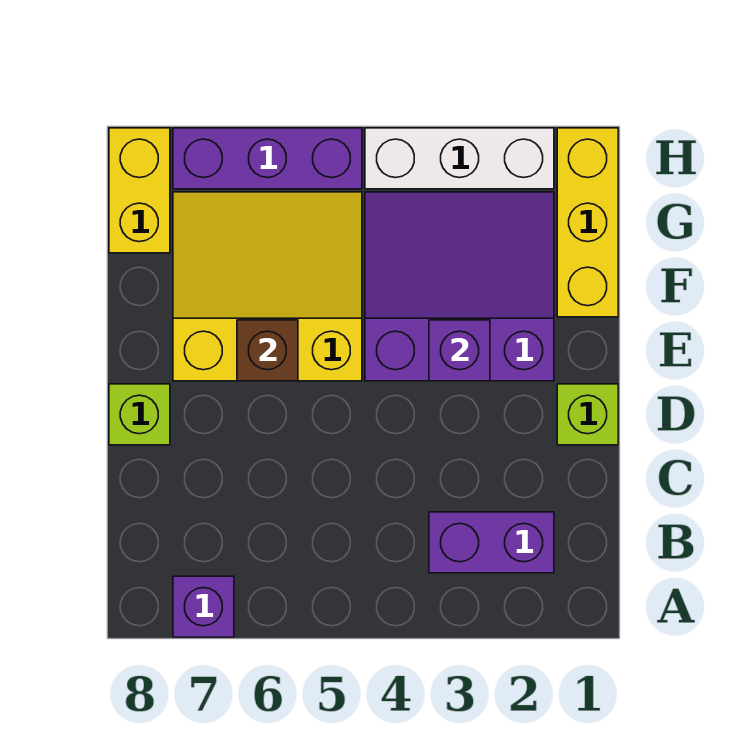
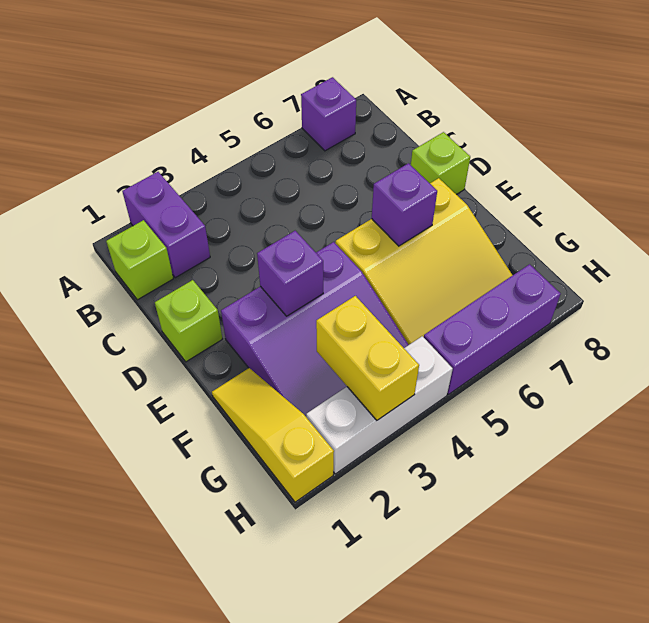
none -> lime brick B1 level 1
purple brick B2:B3 level 1 -> purple brick A2:B2 level 1
brown brick E6 level 2 -> purple brick E6 level 2
yellow brick F1:H1 level 1 -> yellow slope F1:H1 level 1 top H
yellow brick G8:H8 level 1 -> yellow brick G3:H3 level 2

